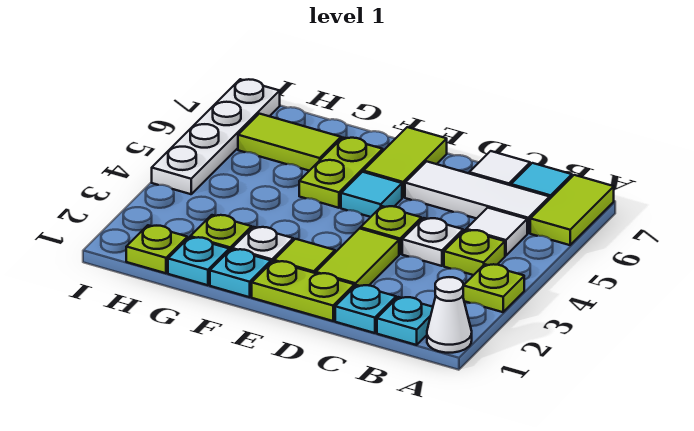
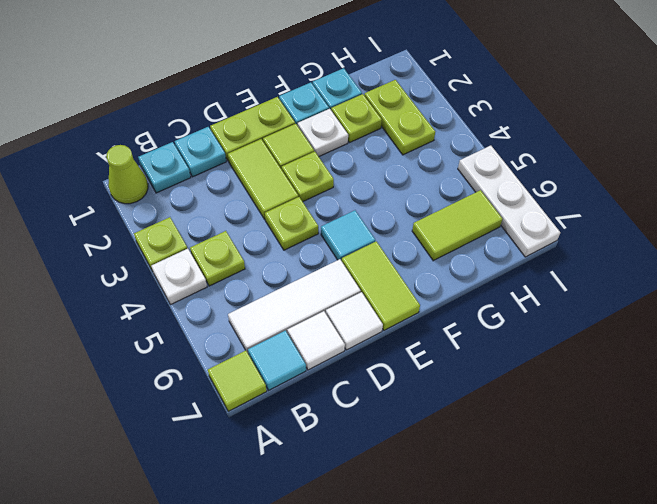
white cone A1 level 1 -> lime cone A1 level 1
lime tile A6:A7 level 1 -> lime tile A7 level 1
white tile B5 level 1 -> white tile D7 level 1
white plate C4 level 1 -> white plate A4 level 1
lime plate F5:F6 level 1 -> lime plate H2:H3 level 1
lime plate H1 level 1 -> lime plate E3 level 1
white plate I4:I7 level 1 -> white plate I5:I7 level 1

